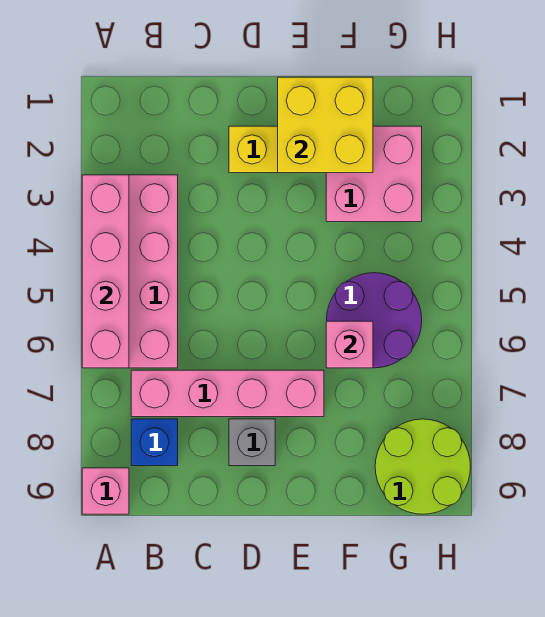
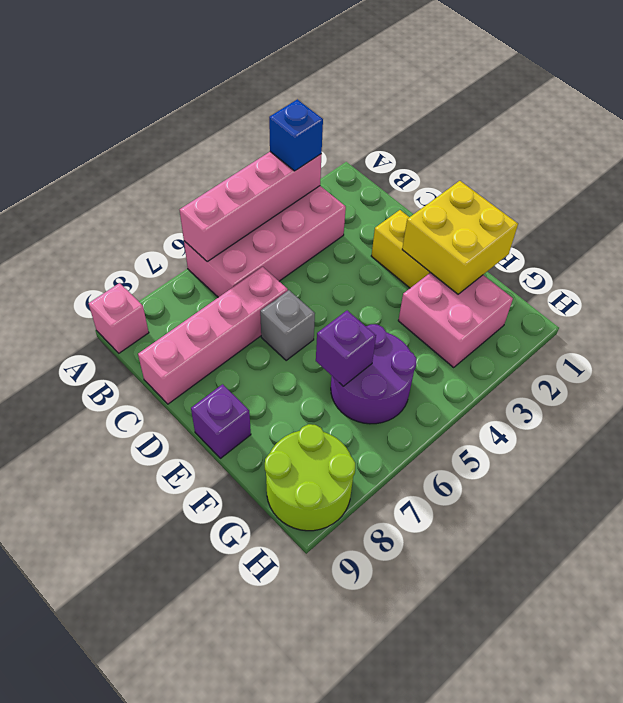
pink brick B7:E7 level 1 -> pink brick C6:C9 level 1
blue brick B8 level 1 -> blue brick A3 level 3
grey brick D8 level 1 -> grey brick D6 level 1
none -> purple brick E9 level 1
pink brick F6 level 2 -> purple brick F6 level 2

